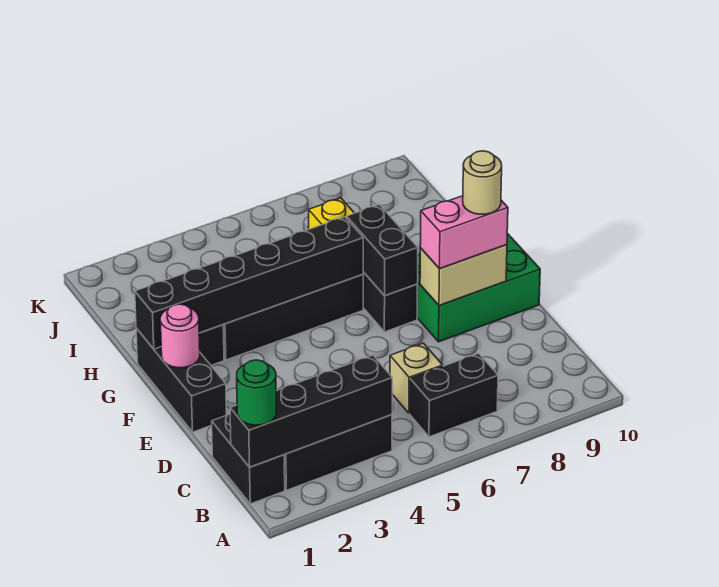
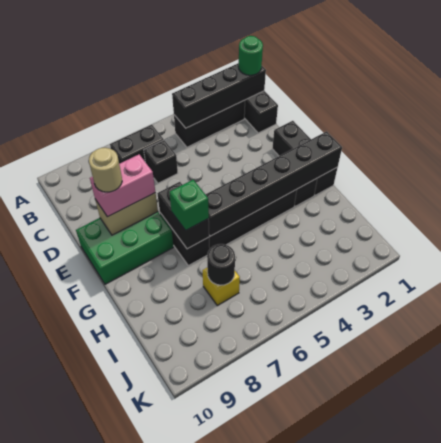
tan brick C6 level 1 -> black brick C6 level 1
pink round brick F1 level 2 -> none
none -> green brick G7 level 3
none -> black round brick I7 level 2

